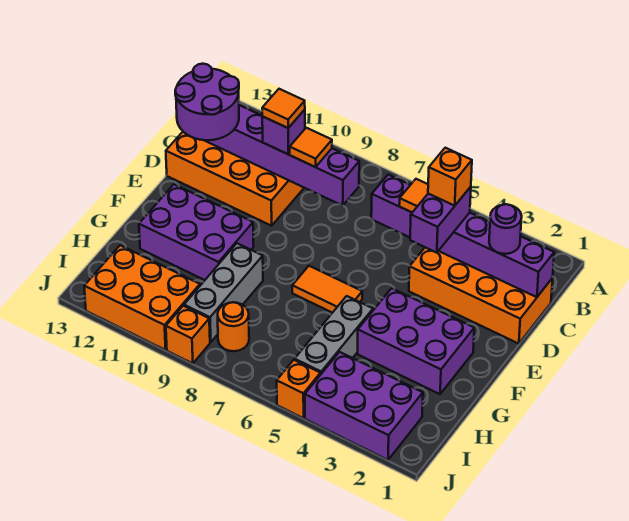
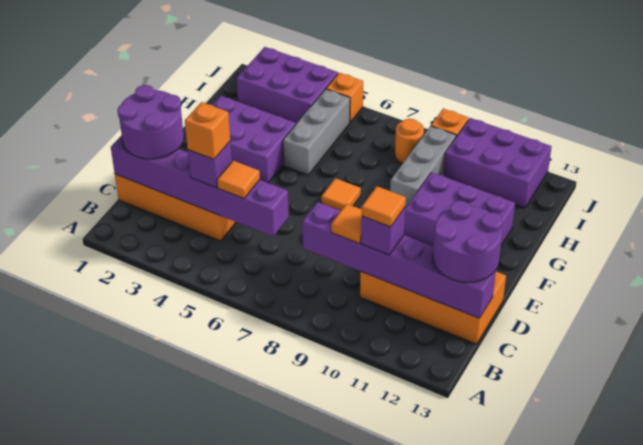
purple round brick C2 level 3 -> purple round brick C1:D2 level 3
purple brick C4:D4 level 3 -> purple brick C4 level 3
orange tile F6:F7 level 1 -> orange tile F7 level 1
orange brick I10:J12 level 1 -> purple brick I10:J12 level 1

